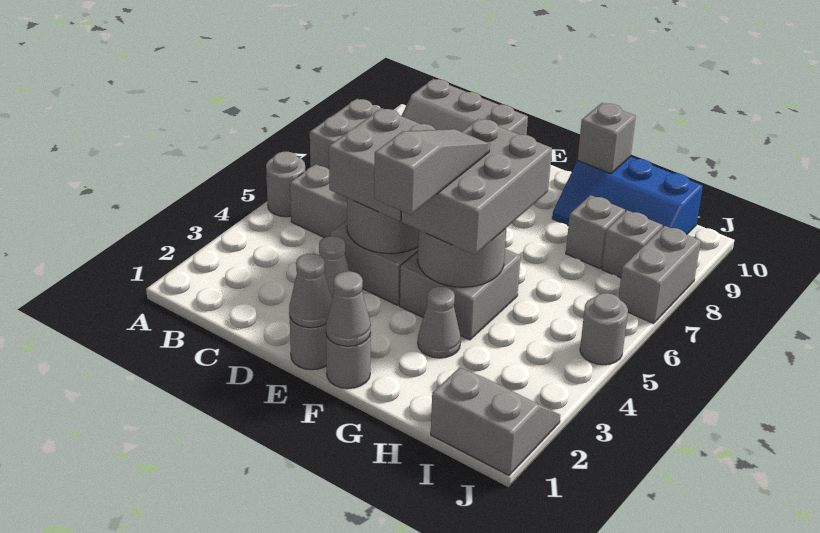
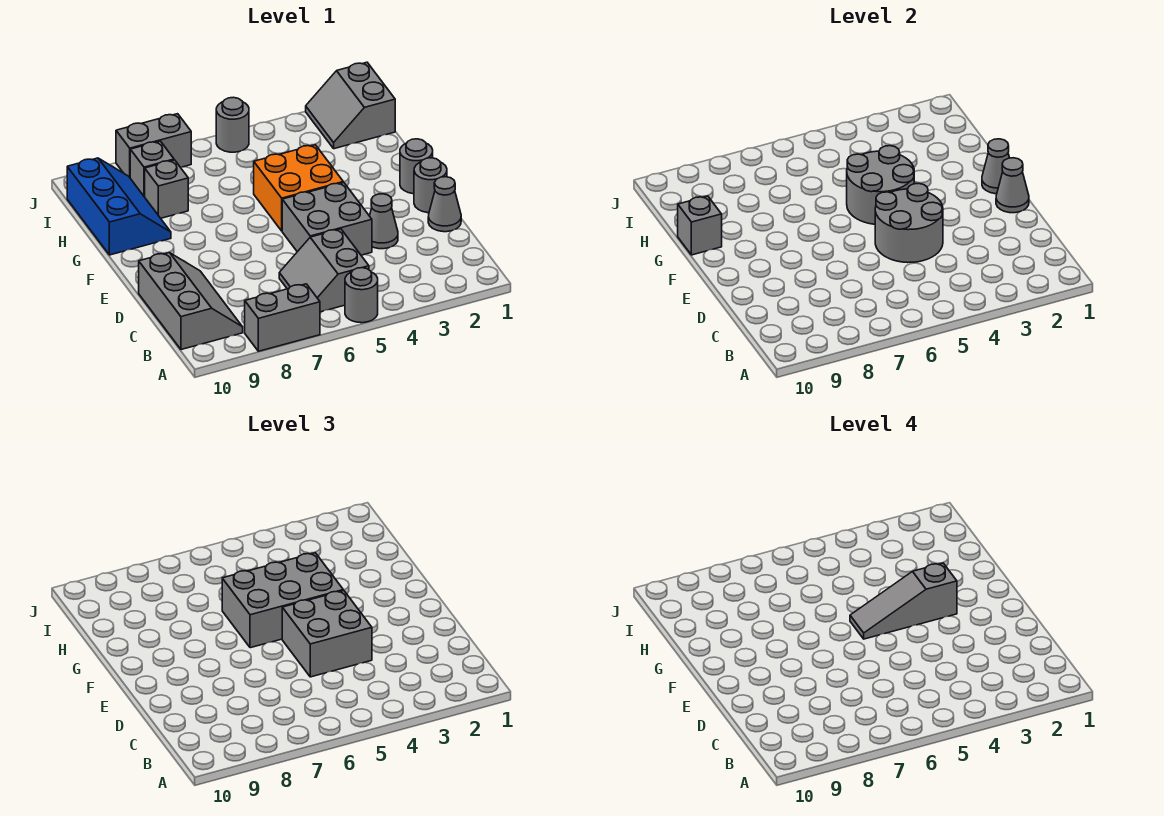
grey brick F4:G5 level 1 -> orange brick F4:G5 level 1
grey cone G3 level 1 -> grey cone D1 level 1

